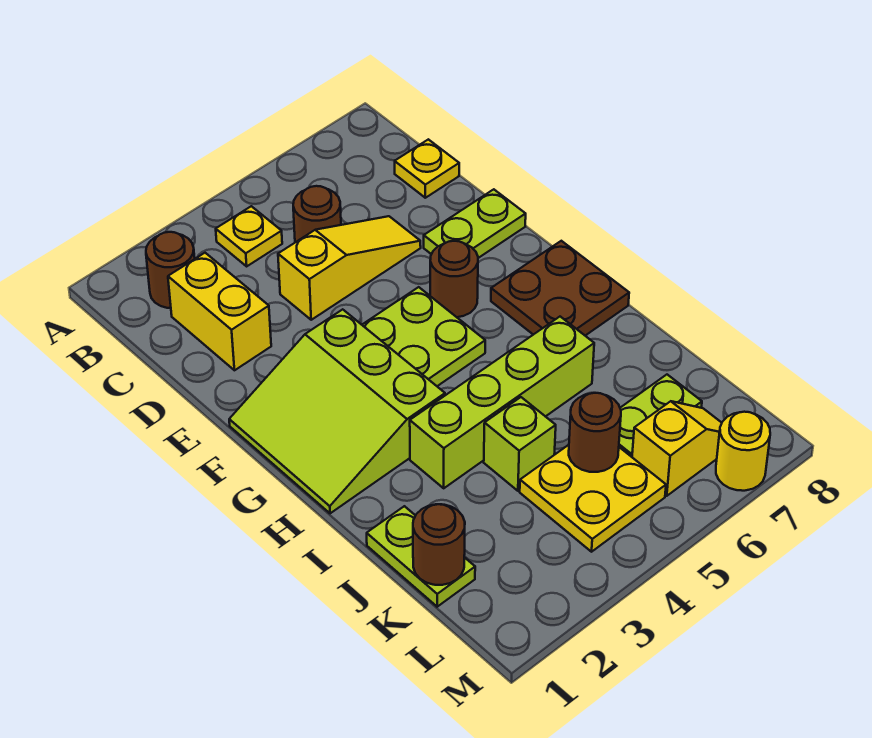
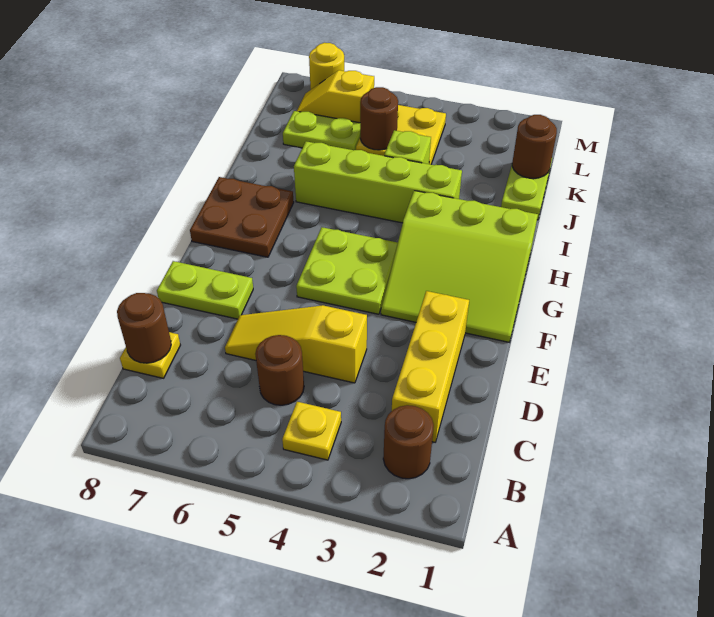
yellow brick C2:D2 level 1 -> yellow brick C2:E2 level 1
lime slope F1:H3 level 1 top 3 -> lime slope F1:H3 level 1 top H
brown round brick F6 level 1 -> brown round brick C8 level 2

